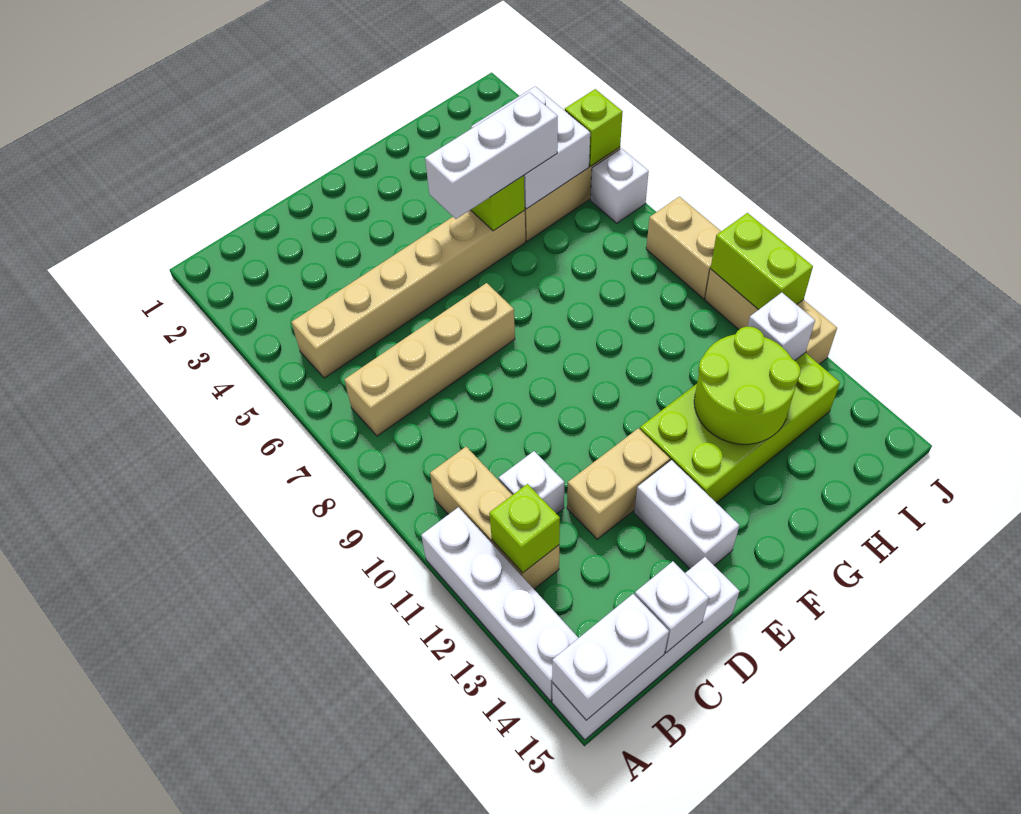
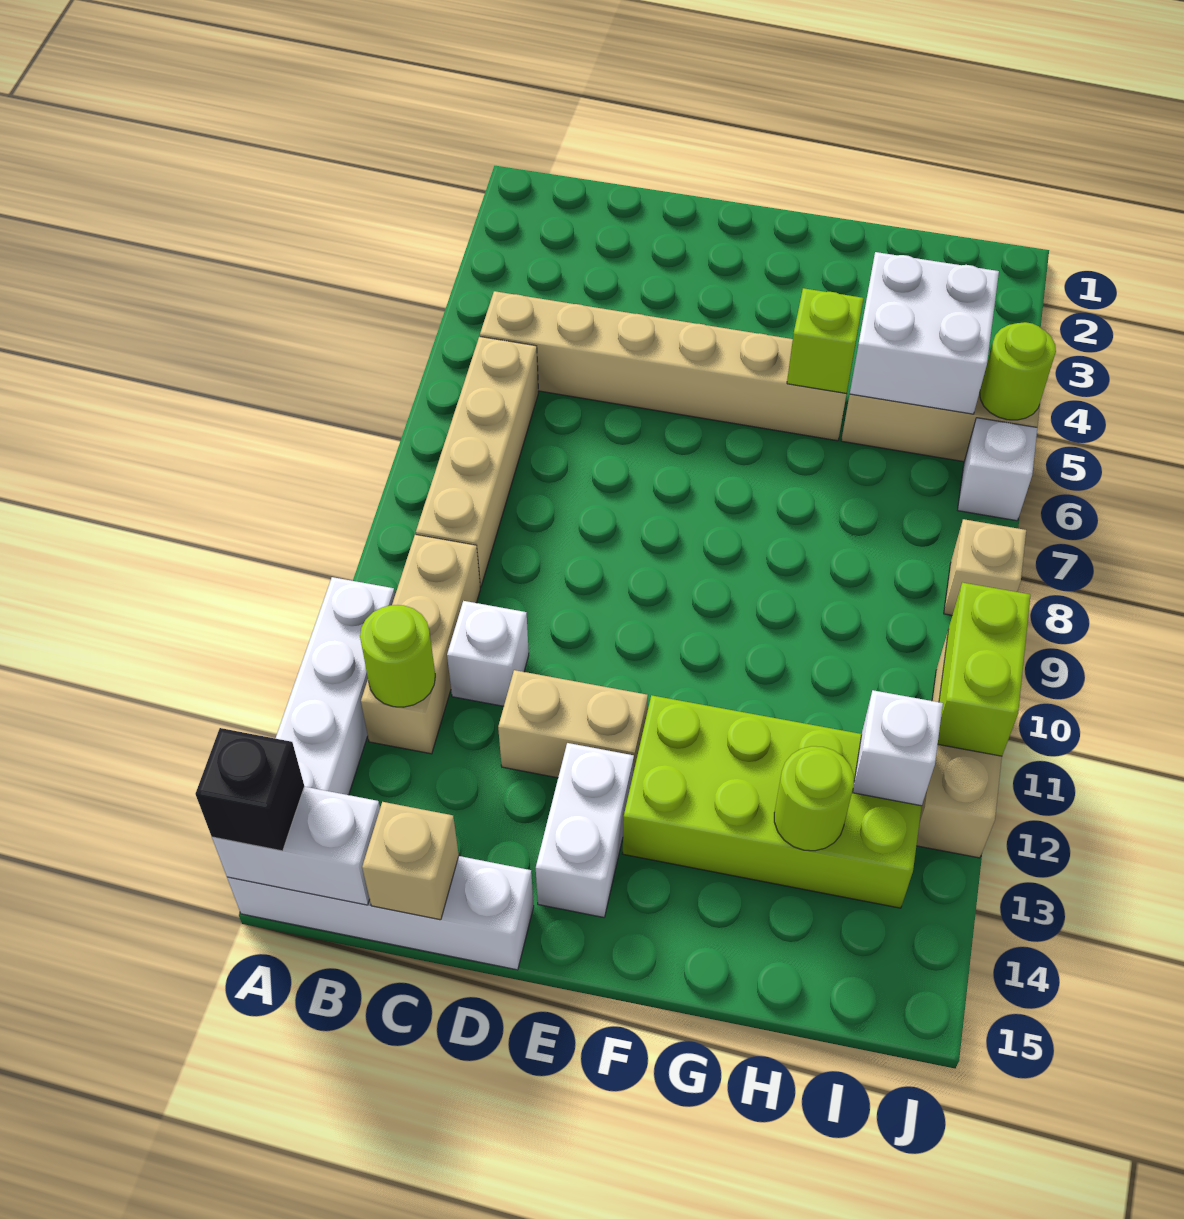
none -> black brick A15 level 3
tan brick B7:E7 level 1 -> tan brick B6:B9 level 1
lime brick B12 level 2 -> lime round brick B12 level 2
white brick C15 level 2 -> tan brick C15 level 2
white brick F5:H5 level 3 -> none
lime round brick G12:H13 level 2 -> lime round brick H13 level 2
lime brick J5 level 2 -> lime round brick J5 level 2
tan brick J8:J9 level 1 -> tan brick J8 level 1

